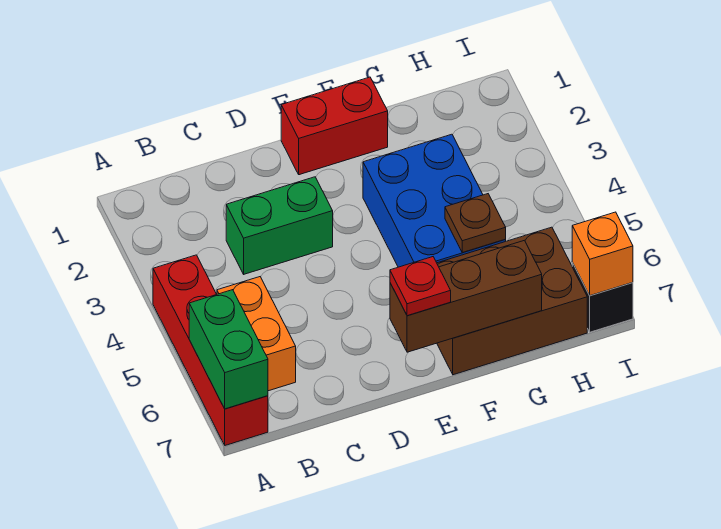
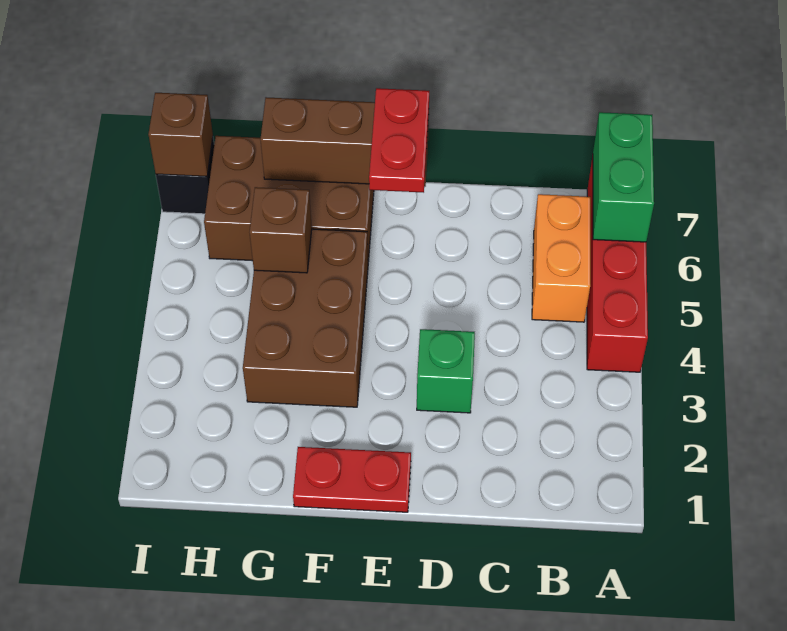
green brick C3:D3 level 1 -> green brick D3 level 1
red brick E1:F1 level 1 -> red plate E1:F1 level 1
red plate E7 level 3 -> red plate E6:E7 level 3
blue brick F3:G5 level 1 -> brown brick F3:G5 level 1
brown plate G5 level 2 -> brown brick G5 level 2
orange brick I7 level 2 -> brown brick I7 level 2

